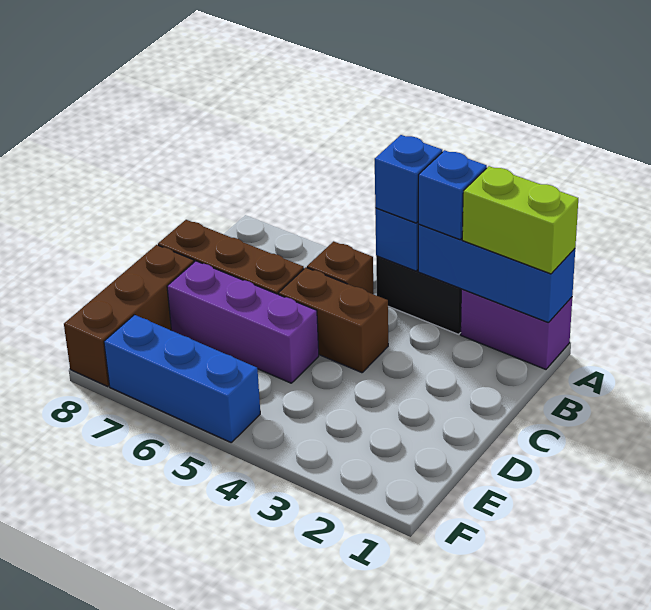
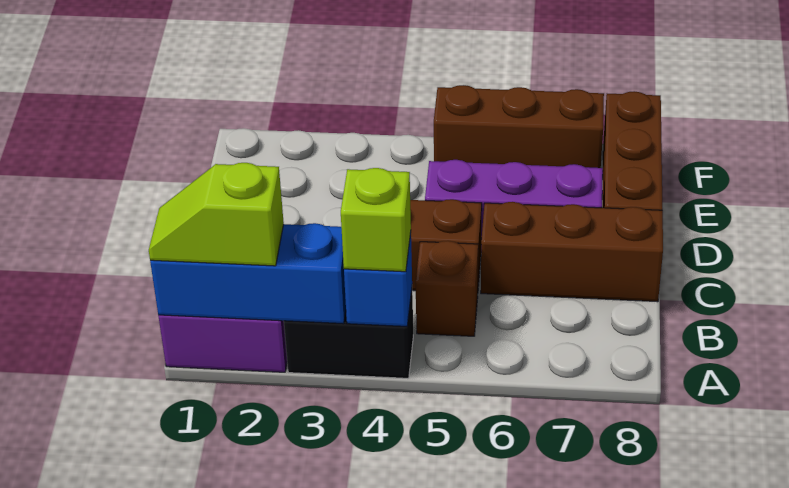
lime brick A1:A2 level 3 -> lime slope A1:A2 level 3 top 2
blue brick A3 level 3 -> none
blue brick A4 level 3 -> lime brick A4 level 3
blue brick F5:F7 level 1 -> brown brick F5:F7 level 1

